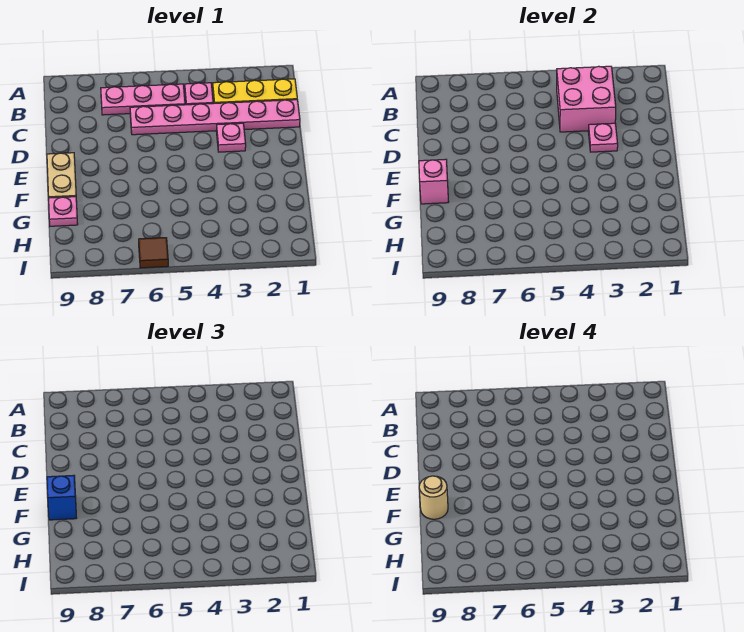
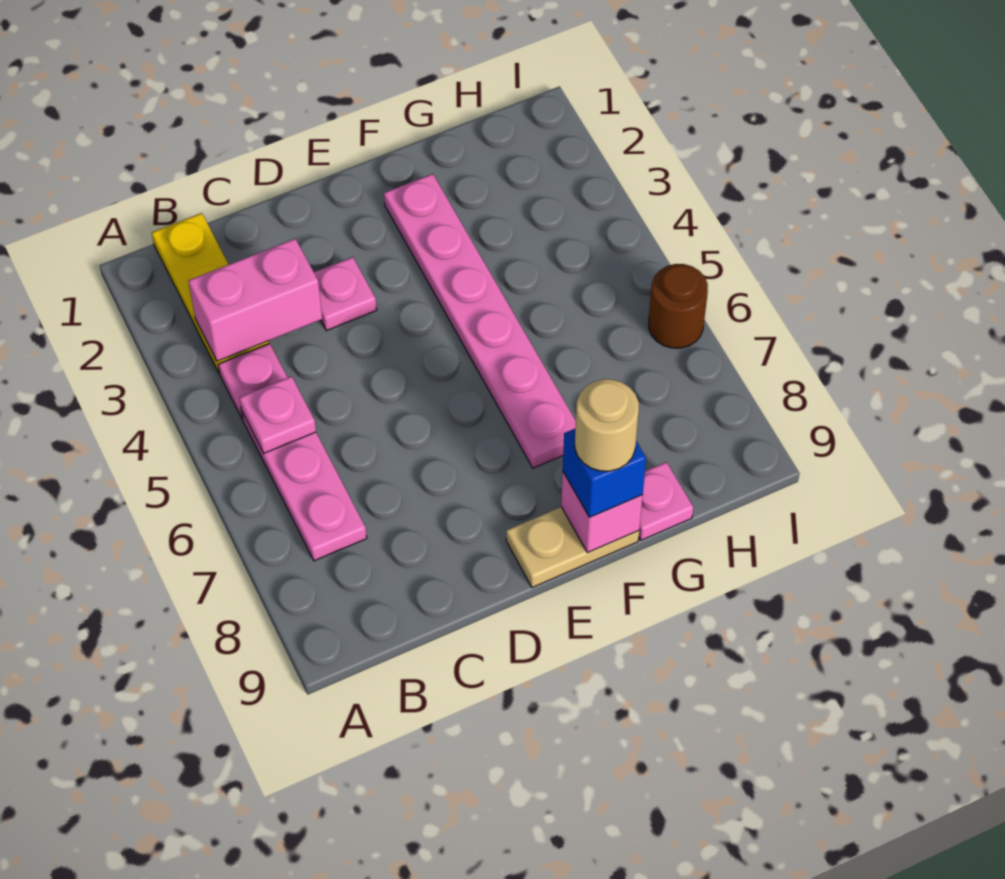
pink brick B3:C4 level 2 -> pink brick B3:C3 level 2
pink plate C1:C6 level 1 -> pink plate F2:F7 level 1
pink plate D3 level 2 -> pink plate B5 level 2
brown tile I6 level 1 -> brown round brick I6 level 1

